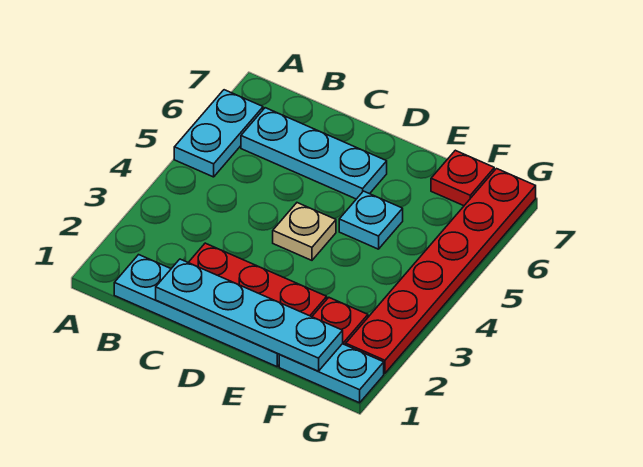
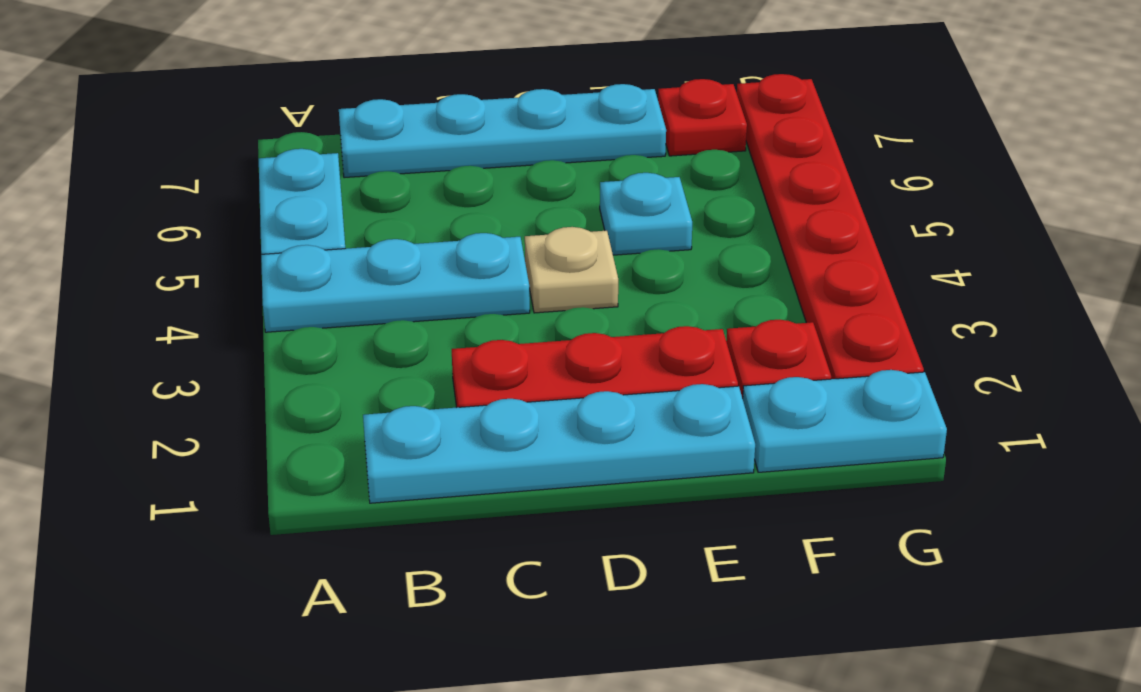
cyan plate B6:D6 level 1 -> cyan plate A4:C4 level 1
cyan plate C1:F1 level 2 -> cyan plate B7:E7 level 1

